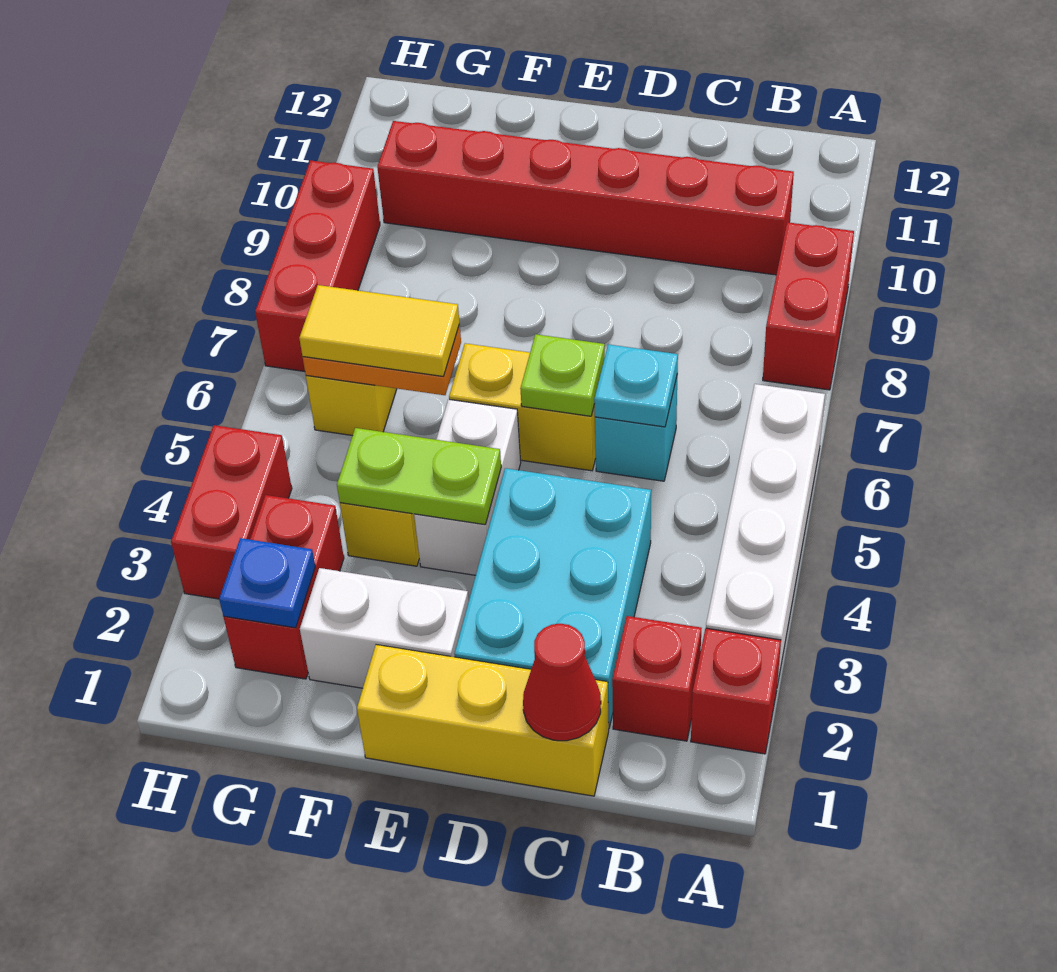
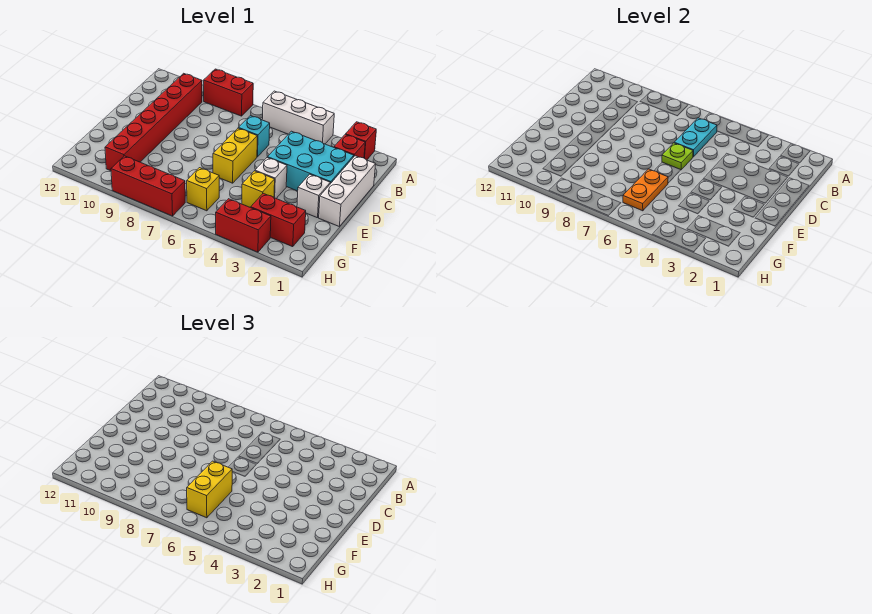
white brick A3:A6 level 1 -> white brick A4:A6 level 1
yellow brick C1:E1 level 1 -> white brick C1:E1 level 1
red cone C1 level 2 -> none
cyan plate C6 level 2 -> cyan plate B6:C6 level 2
white brick E2:F2 level 1 -> white brick E2 level 1
white brick E4:E5 level 1 -> white brick E4 level 1
lime plate E4:F4 level 2 -> none
yellow tile F6:G6 level 3 -> yellow brick F6:G6 level 3
blue plate G2 level 2 -> none

